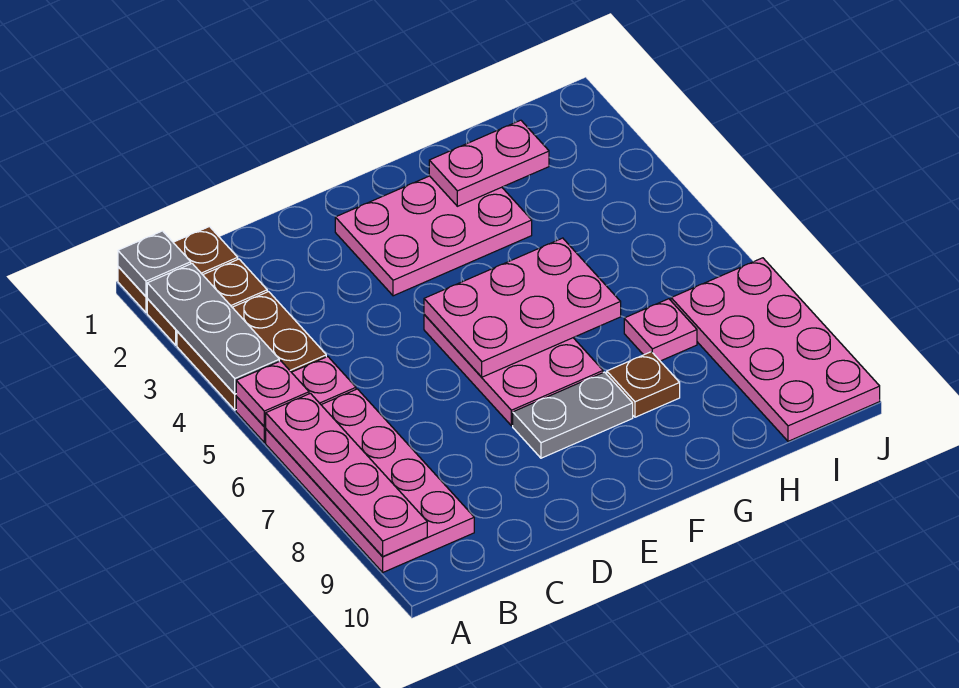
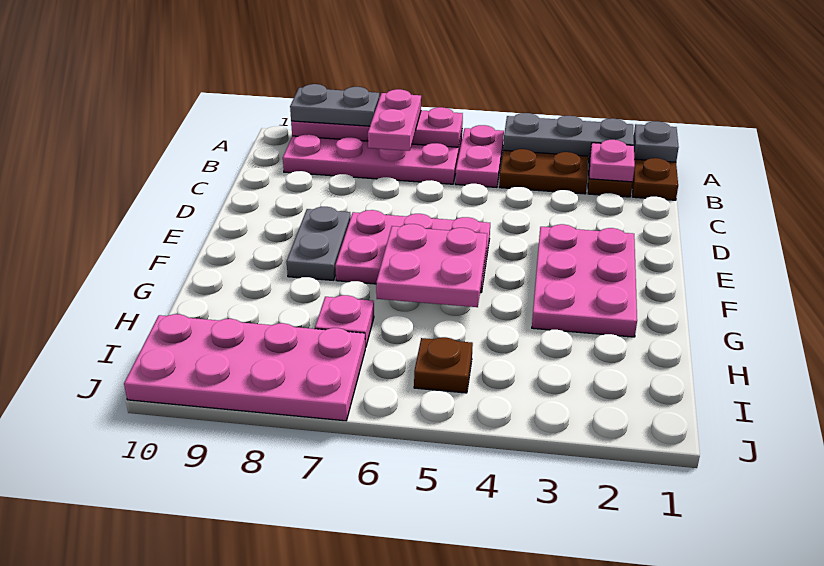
pink plate A5 level 2 -> pink plate B2 level 2
none -> grey plate A8:A9 level 3
pink plate E5:G6 level 2 -> pink plate F5:G6 level 2
pink plate G2:H2 level 2 -> pink plate A7:B7 level 3
brown plate G8 level 1 -> brown plate I5 level 1

